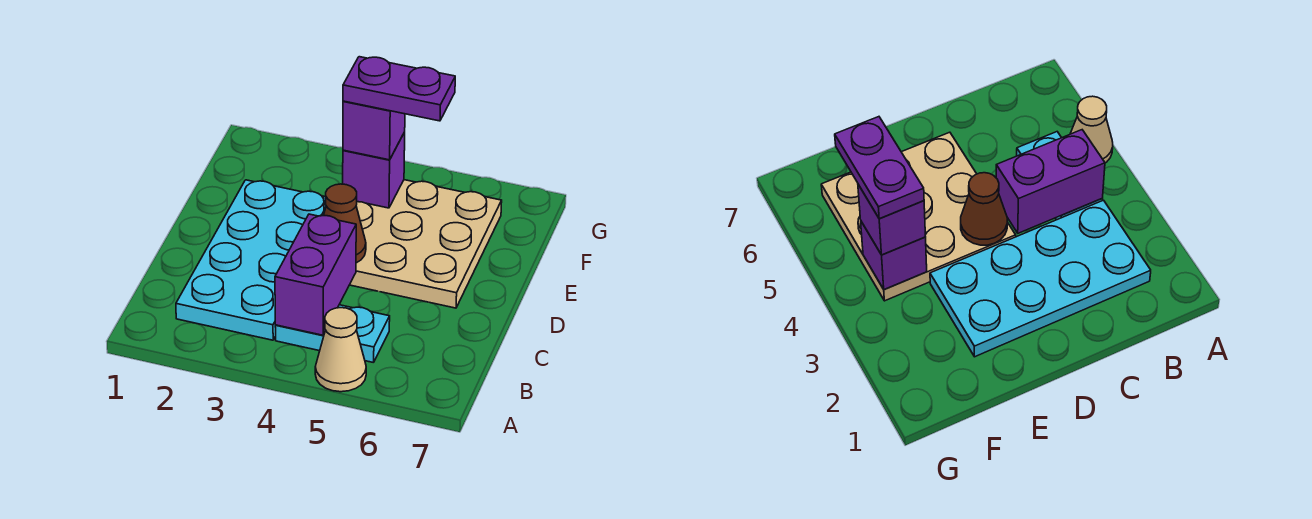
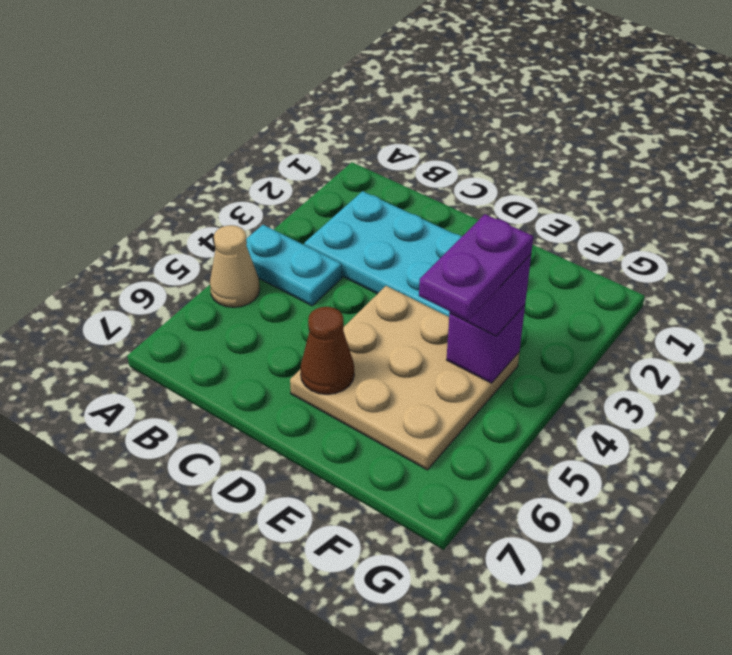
cyan plate B4:B5 level 1 -> cyan plate A4:B4 level 1
purple brick B4:C4 level 2 -> none
brown cone D4 level 2 -> brown cone D6 level 2

